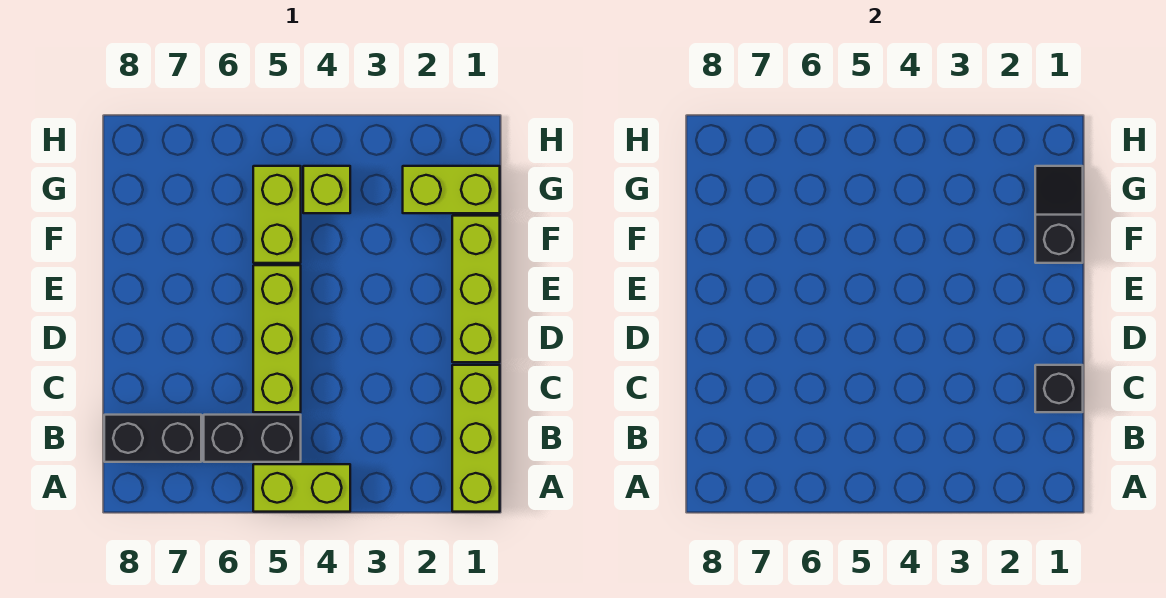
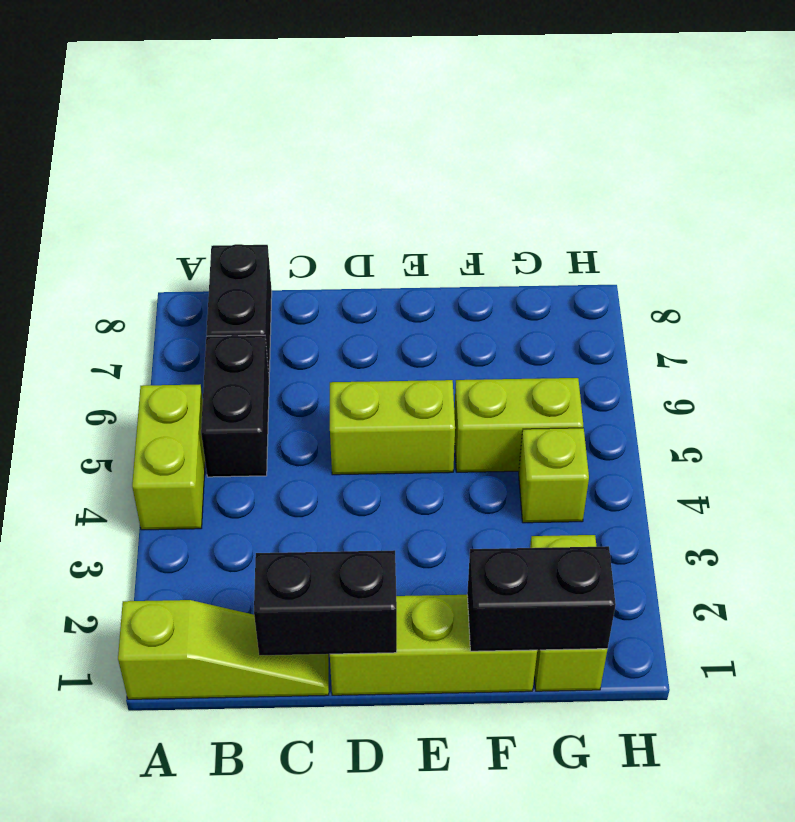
lime brick A1:C1 level 1 -> lime slope A1:C1 level 1 top A
black brick C1 level 2 -> black brick C1:D1 level 2
lime brick C5:E5 level 1 -> lime brick D5:E5 level 1
black slope F1:G1 level 2 top F -> black brick F1:G1 level 2

